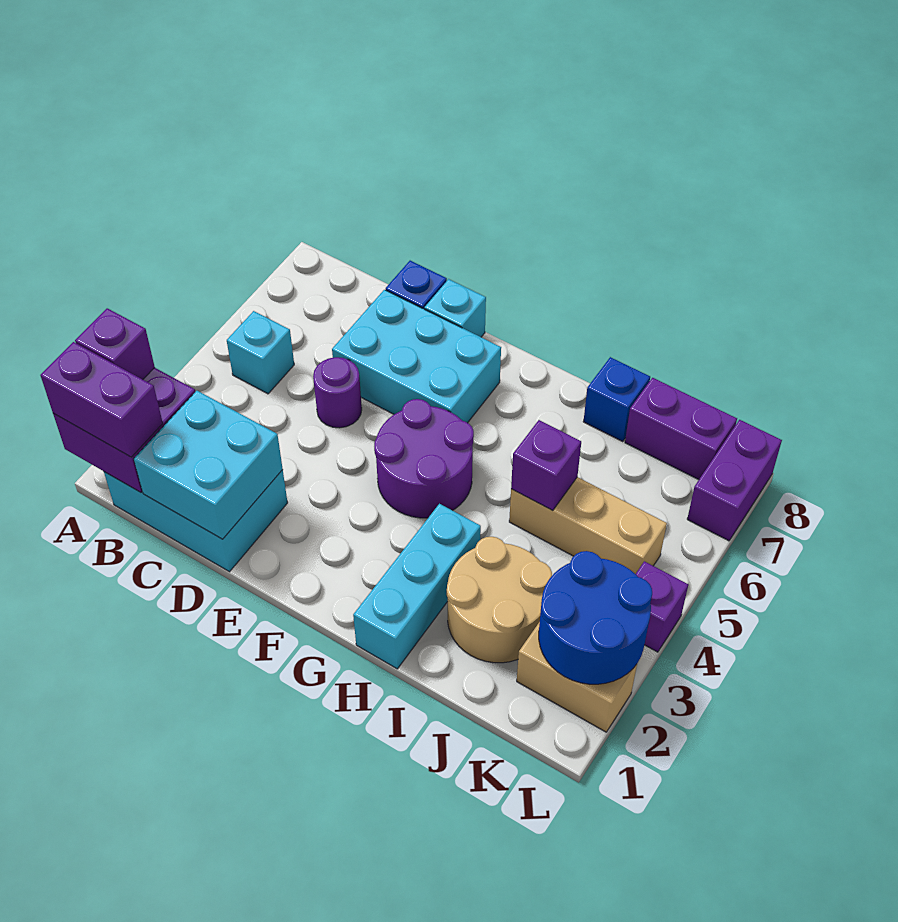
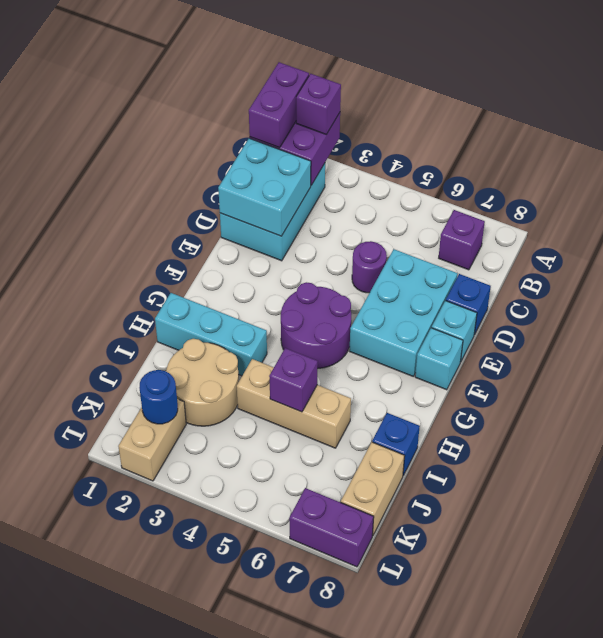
cyan brick B5 level 1 -> cyan brick F8 level 1
tan brick I5:K5 level 1 -> tan brick I4:I6 level 1
purple brick J8:K8 level 1 -> tan brick J8:K8 level 1
blue round brick K2:L3 level 2 -> blue round brick K2 level 2
purple brick L4 level 1 -> purple brick B7 level 1

